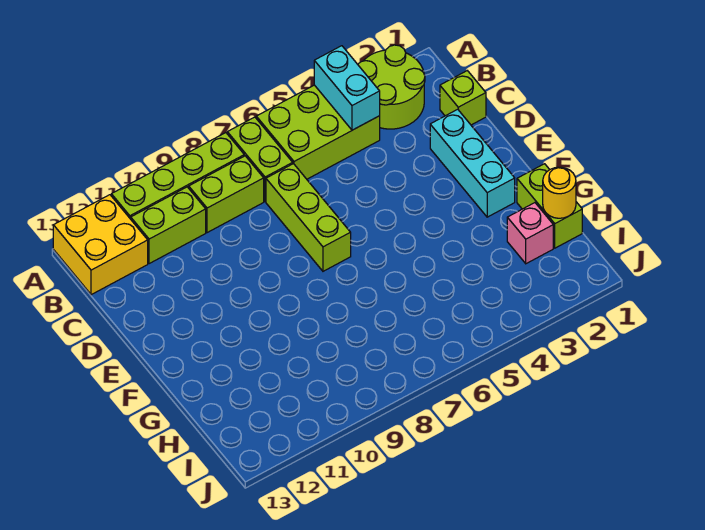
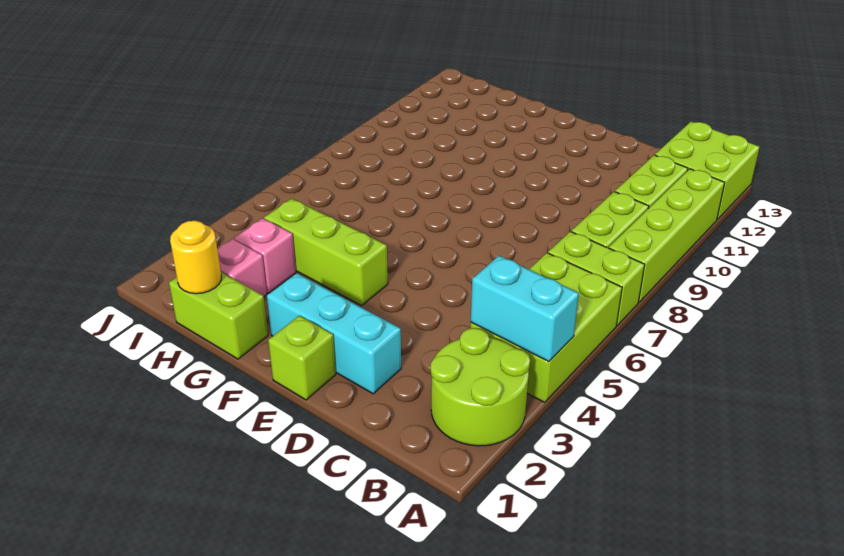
yellow brick A12:B13 level 1 -> lime brick A12:B13 level 1
lime brick C1 level 1 -> lime brick E1 level 1
lime brick C7:E7 level 1 -> lime brick F4:H4 level 1
none -> pink brick H3 level 1

